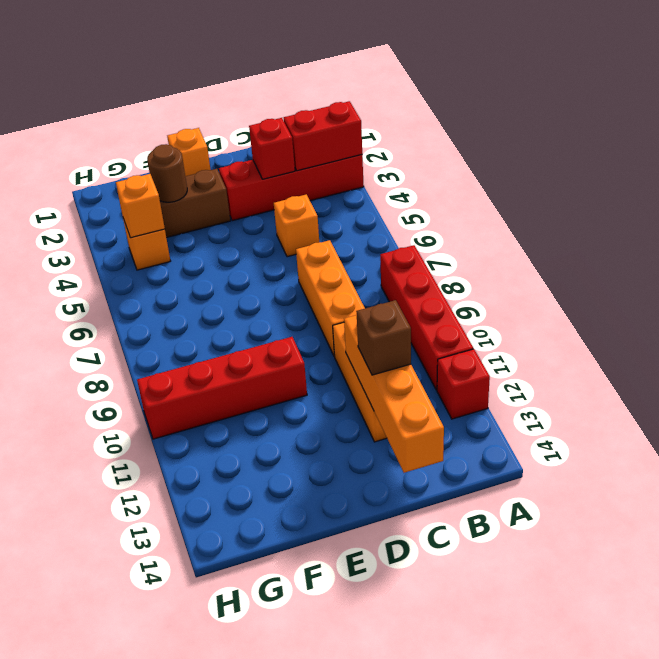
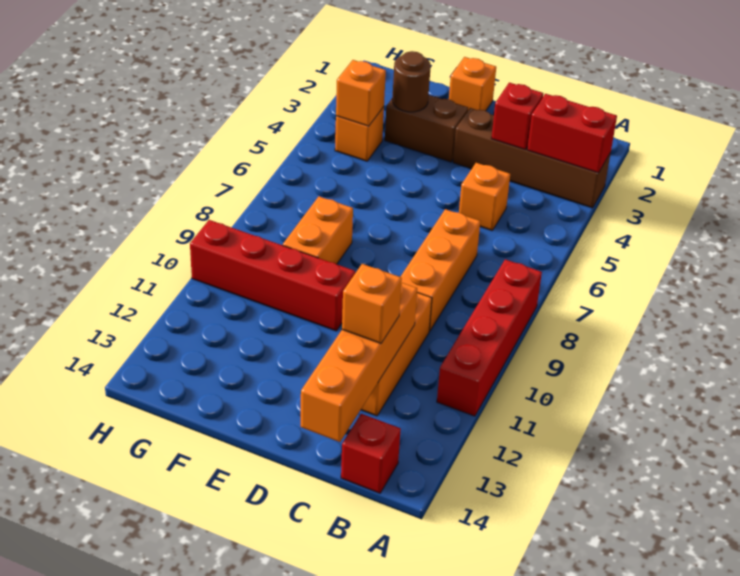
red brick A3:D3 level 1 -> brown brick A3:D3 level 1
red brick A12 level 1 -> red brick B14 level 1
brown brick C12 level 3 -> orange brick C12 level 3
none -> orange brick F8:F9 level 1

